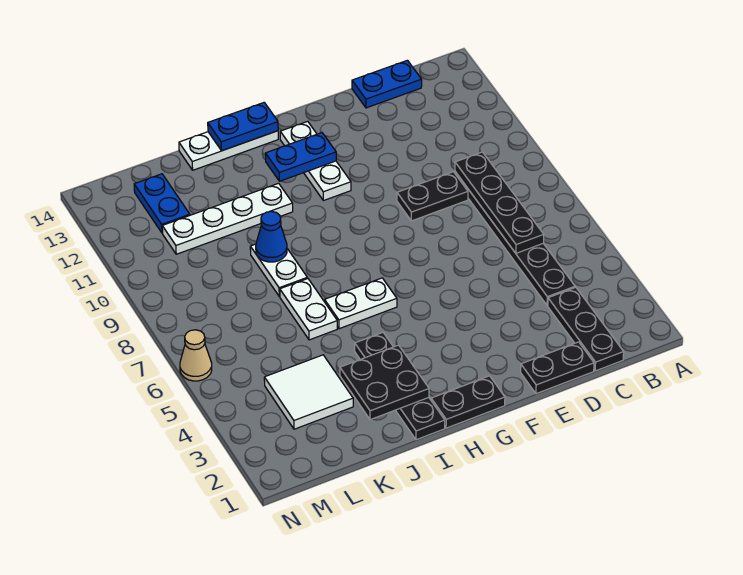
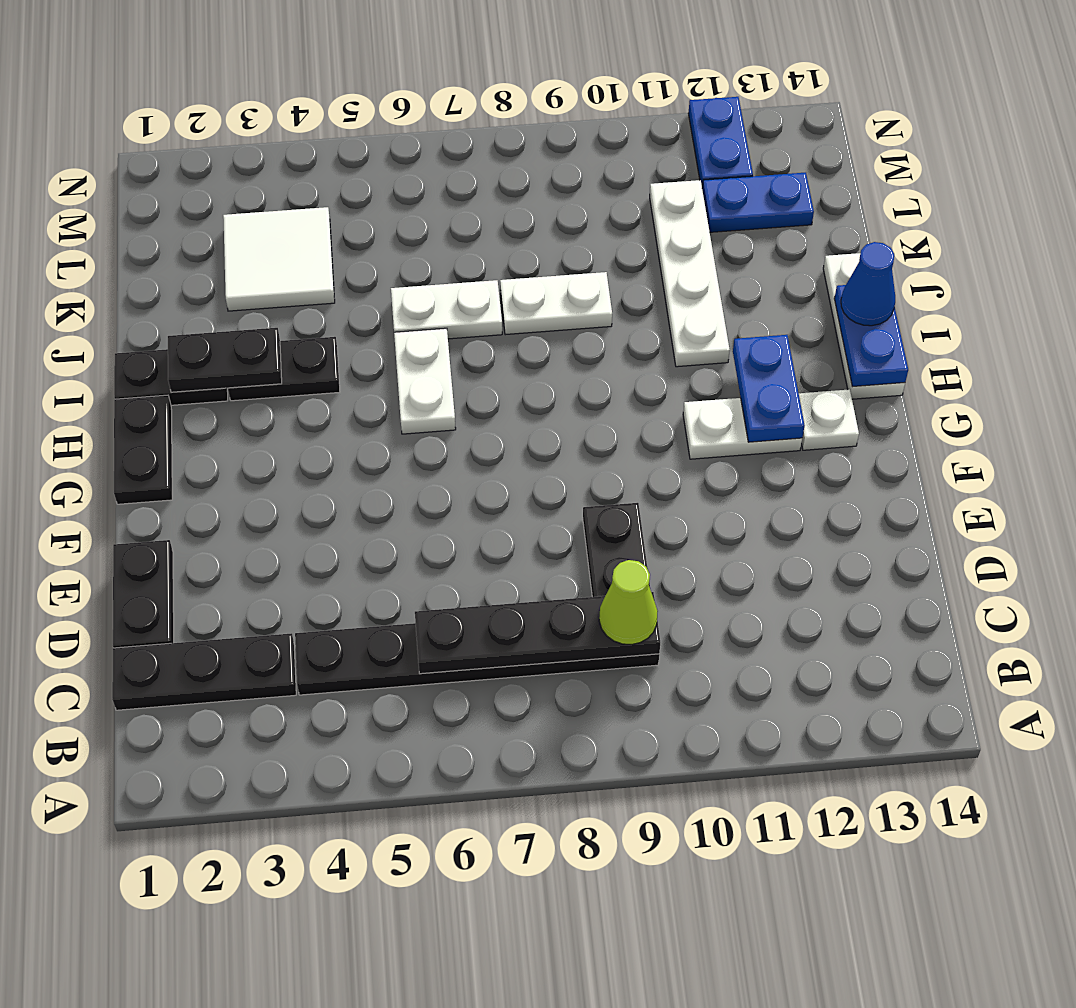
none -> lime cone C9 level 3
blue plate C14:D14 level 1 -> blue plate M12:N12 level 1
black plate I2:J3 level 2 -> black plate I2:I3 level 2
blue cone J9 level 2 -> blue cone I14 level 3
tan cone N6 level 1 -> none

